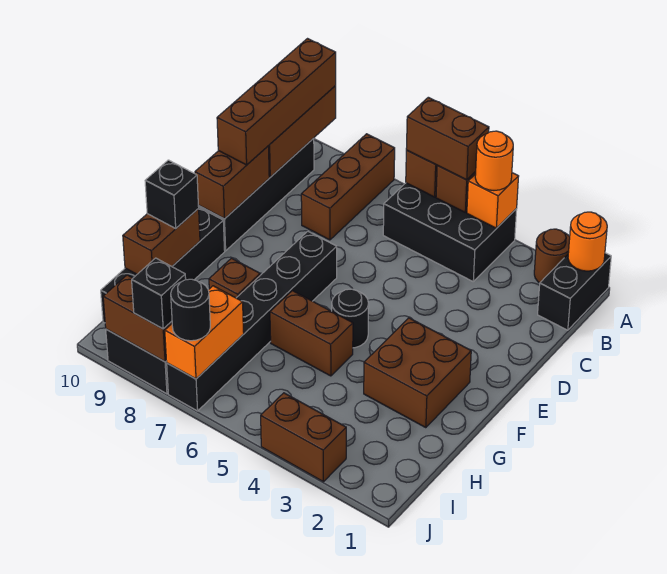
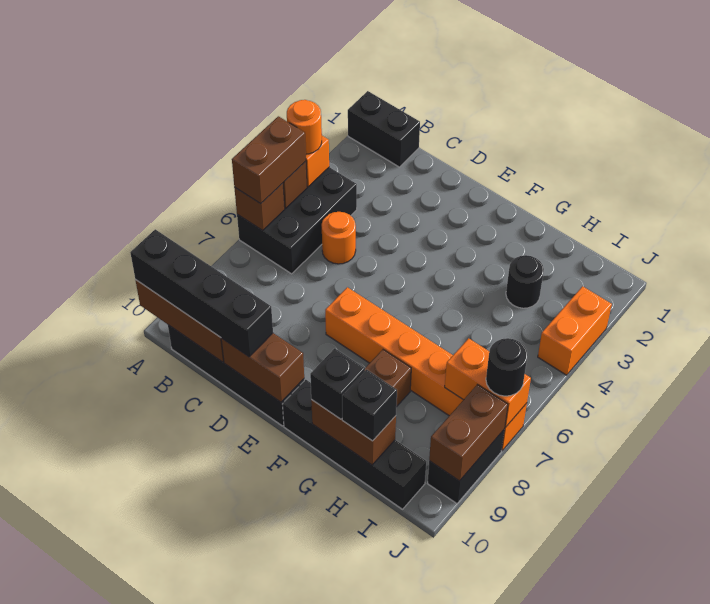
orange round brick A1 level 2 -> orange round brick C5 level 1
brown round brick A2 level 1 -> none
brown brick A8:C8 level 1 -> none
brown brick A10:D10 level 3 -> black brick A10:D10 level 3
black brick E7:J7 level 1 -> orange brick E7:J7 level 1
brown brick F2:G3 level 1 -> none
black round brick F5 level 1 -> black round brick H3 level 1
brown brick G5:G6 level 1 -> none
brown brick J3:J4 level 1 -> orange brick J3:J4 level 1
black brick J8 level 3 -> black brick H10 level 3

